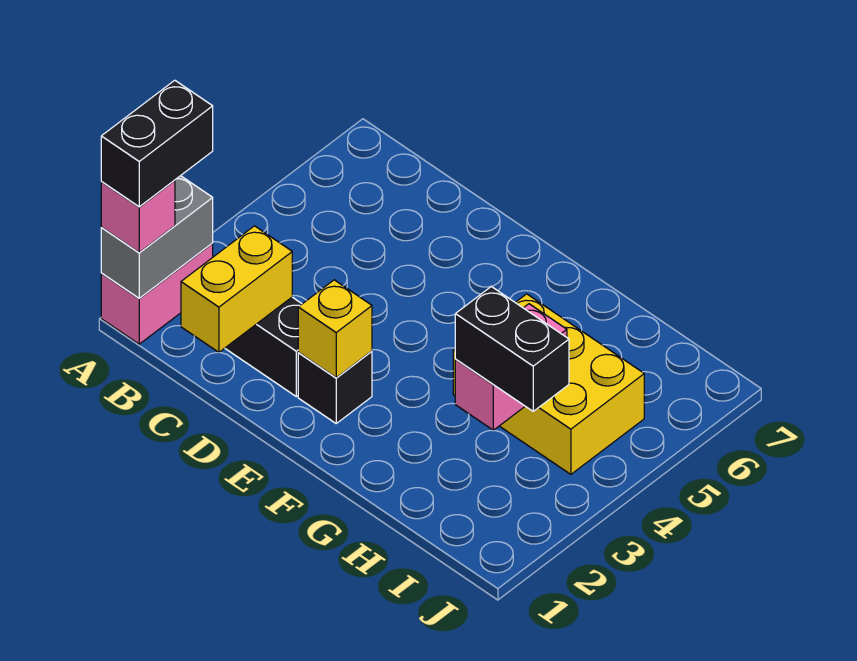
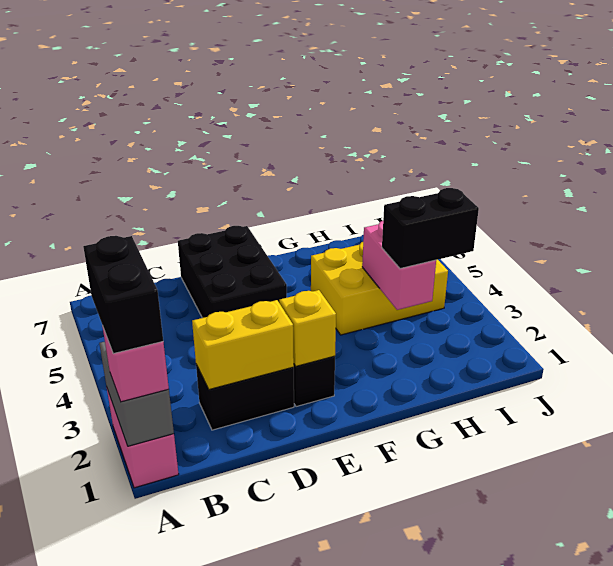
yellow brick C1:C2 level 2 -> yellow brick C2:D2 level 2
none -> black brick D5:E7 level 1

